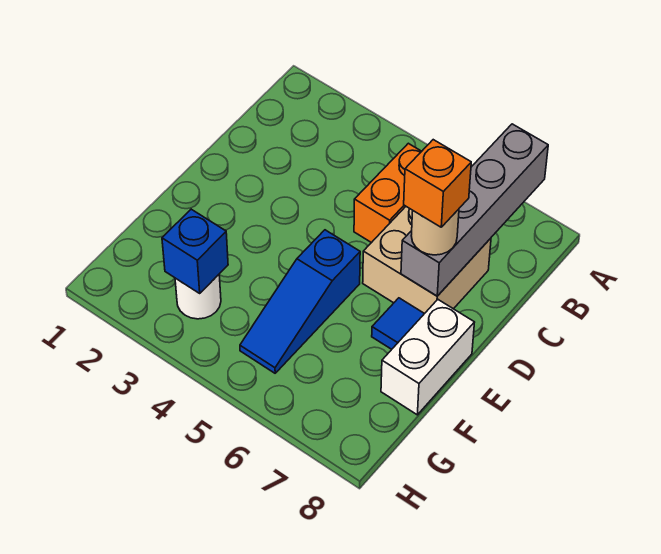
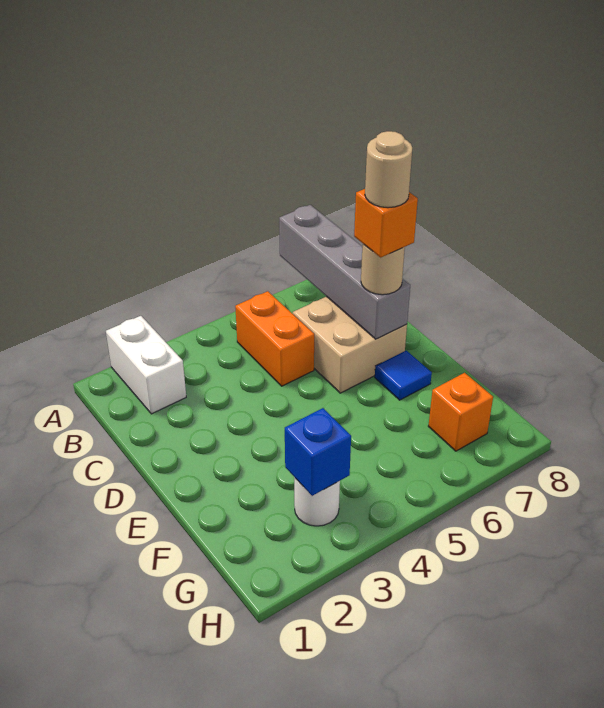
none -> tan round brick D7 level 5
blue slope E5:G5 level 1 top E -> none
white brick E8:F8 level 1 -> white brick A2:B2 level 1
none -> orange brick G7 level 1

